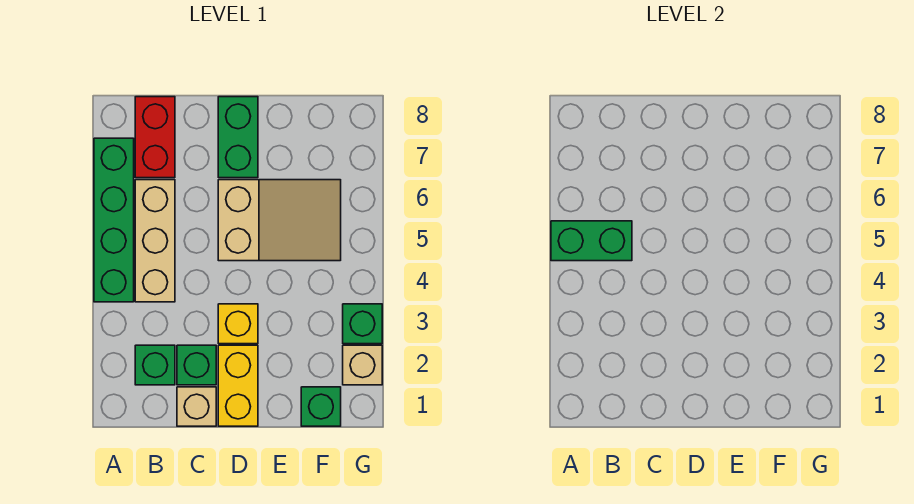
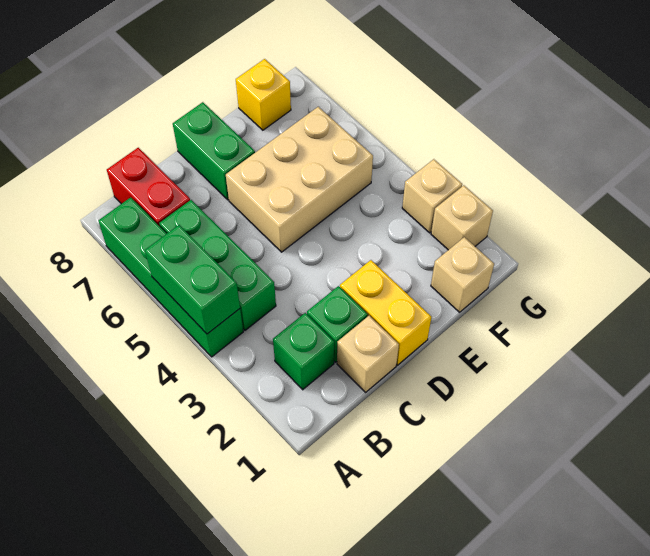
green brick A5:B5 level 2 -> green brick A4:A5 level 2
tan brick B4:B6 level 1 -> green brick B4:B6 level 1
yellow brick D3 level 1 -> yellow brick F8 level 1
tan slope D5:F6 level 1 top D -> tan brick D5:F6 level 1
green brick F1 level 1 -> tan brick F1 level 1
green brick G3 level 1 -> tan brick G3 level 1

